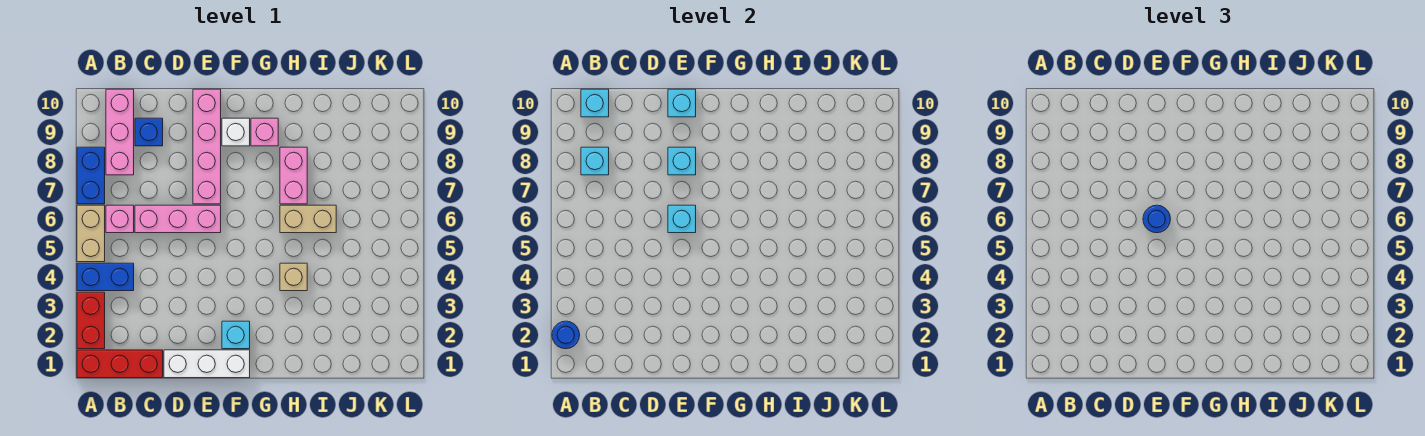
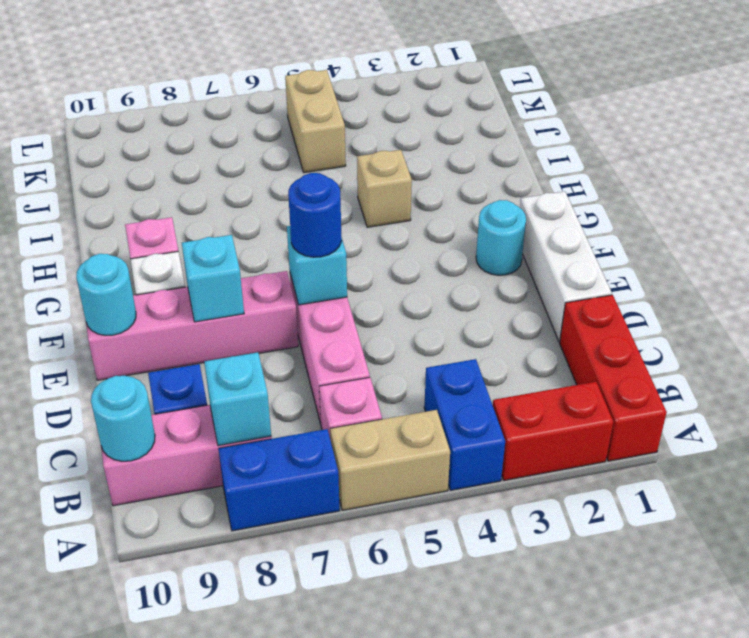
blue round brick A2 level 2 -> none
cyan brick B10 level 2 -> cyan round brick B10 level 2
cyan brick E10 level 2 -> cyan round brick E10 level 2
cyan brick F2 level 1 -> cyan round brick F2 level 1
tan brick H6:I6 level 1 -> tan brick J5:K5 level 1
pink brick H7:H8 level 1 -> none

